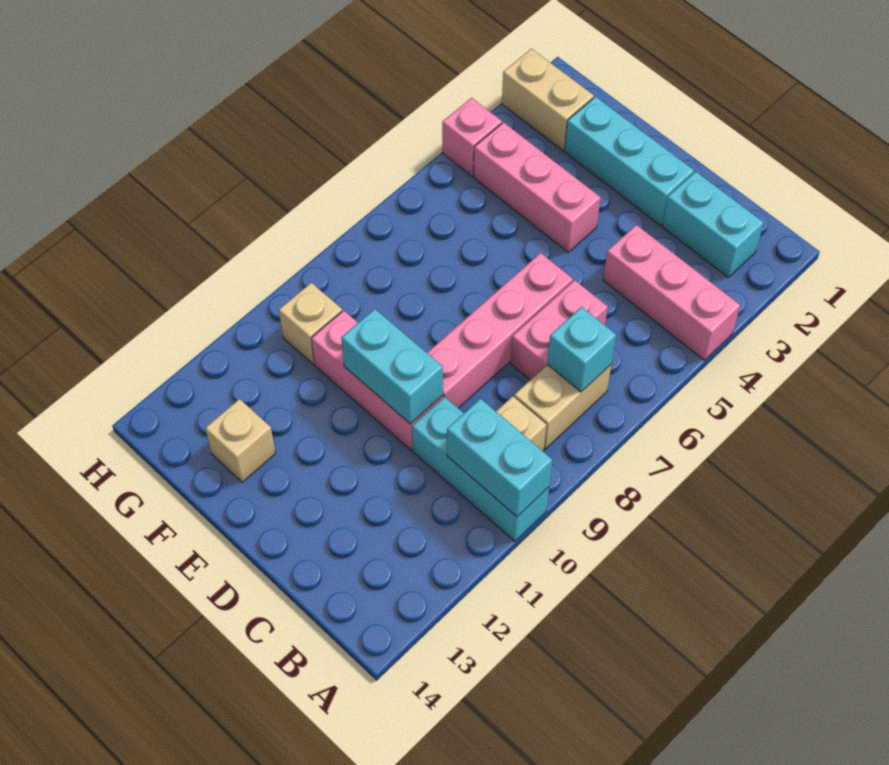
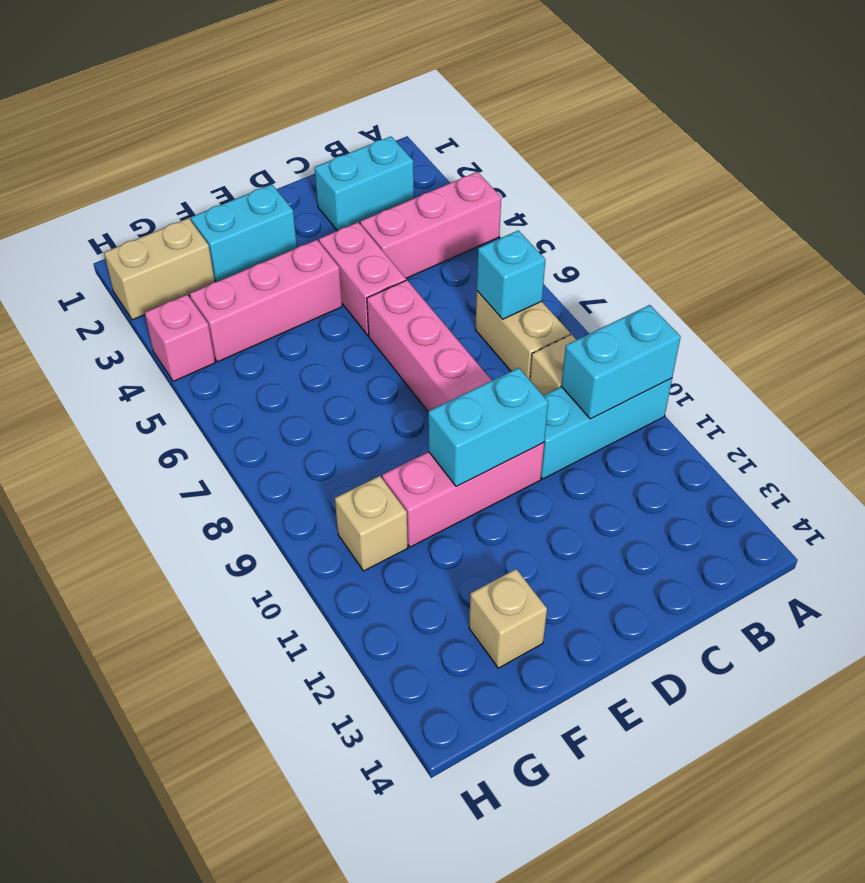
pink brick C6:C7 level 1 -> pink brick D4:D5 level 1
cyan brick D2:F2 level 1 -> cyan brick E2:F2 level 1

